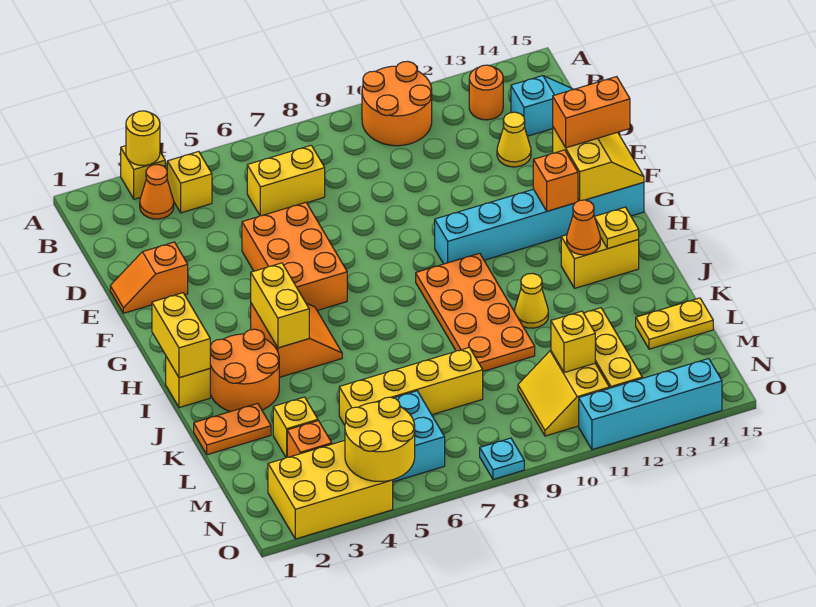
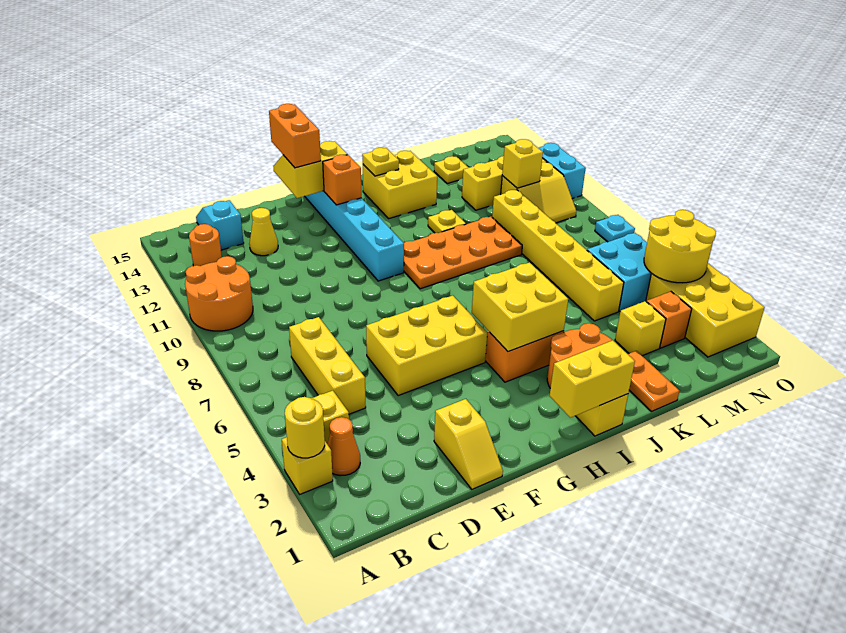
yellow brick C6:C7 level 1 -> yellow brick C5:C7 level 1
orange slope E1:E2 level 1 top 2 -> yellow slope E1:E2 level 1 top 2
orange brick E5:G6 level 1 -> yellow brick E5:G6 level 1
yellow brick H4:I4 level 2 -> yellow brick H4:I5 level 2
yellow brick I13:I14 level 1 -> yellow brick I13:J14 level 1
orange cone I13 level 2 -> none
yellow cone J11 level 1 -> yellow plate J11 level 1
yellow brick L5:L8 level 1 -> yellow brick L5:L10 level 1
yellow plate L14:L15 level 1 -> yellow plate L14 level 1
cyan brick O11:O14 level 1 -> cyan brick O11:O12 level 1

